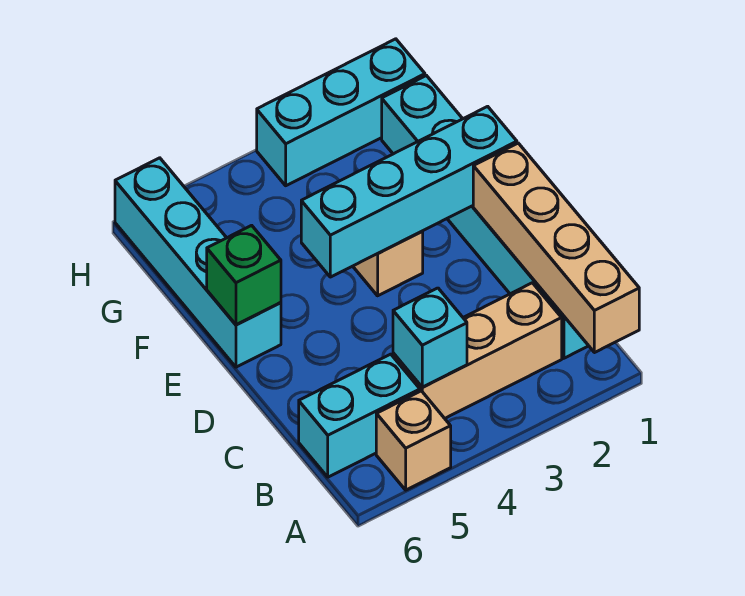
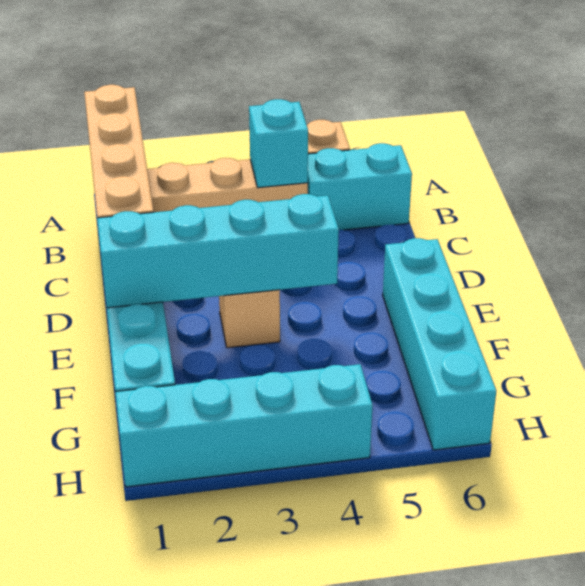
green brick E6 level 2 -> none
cyan brick H1:H3 level 1 -> cyan brick H1:H4 level 1

